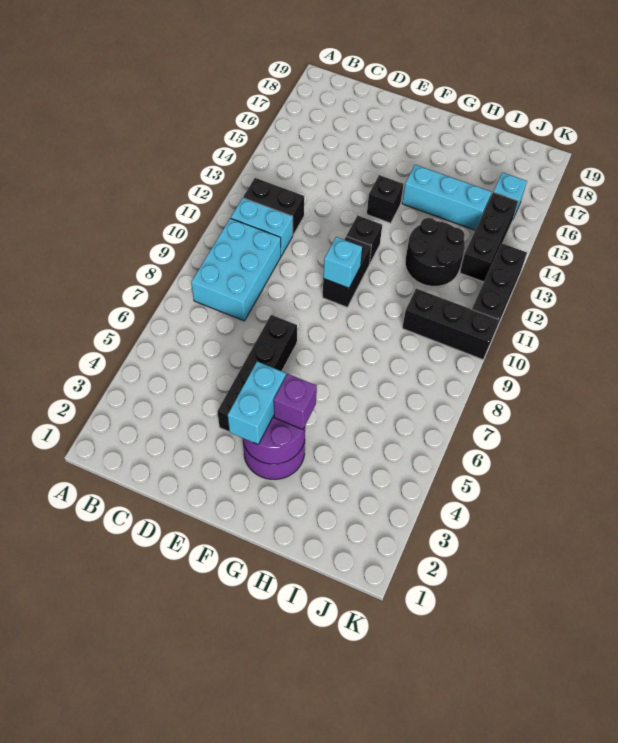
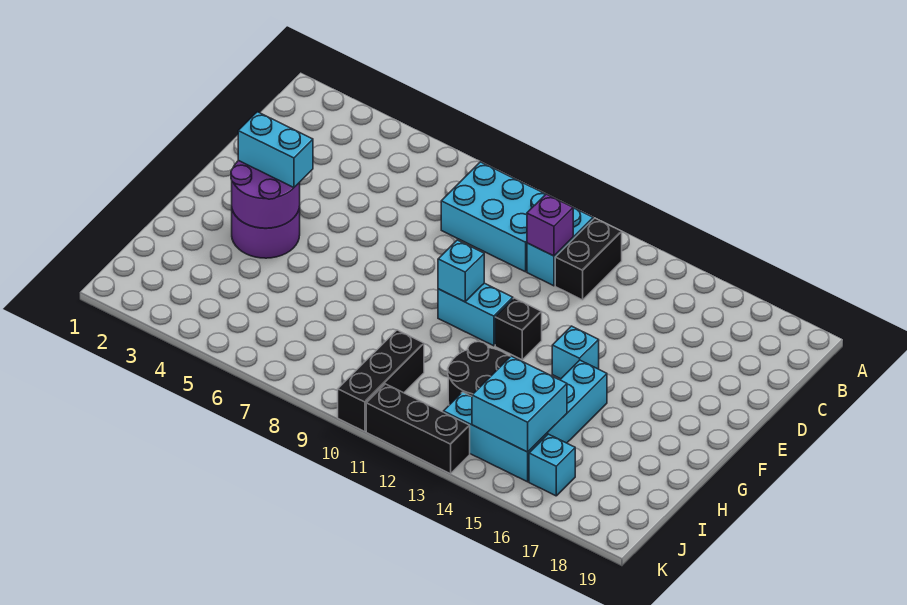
black brick E4:E7 level 1 -> none
black brick F10:F11 level 1 -> cyan brick F10:F11 level 1
black brick F14 level 1 -> cyan brick F14 level 1
purple brick G4 level 3 -> purple brick C11 level 2
none -> cyan brick I14:J15 level 2
black brick J13:J15 level 1 -> cyan brick J13:J15 level 1

